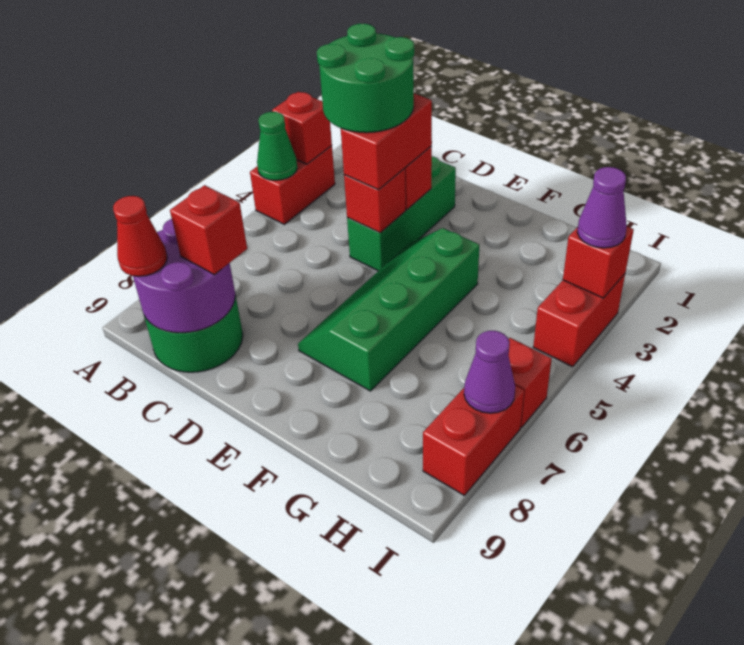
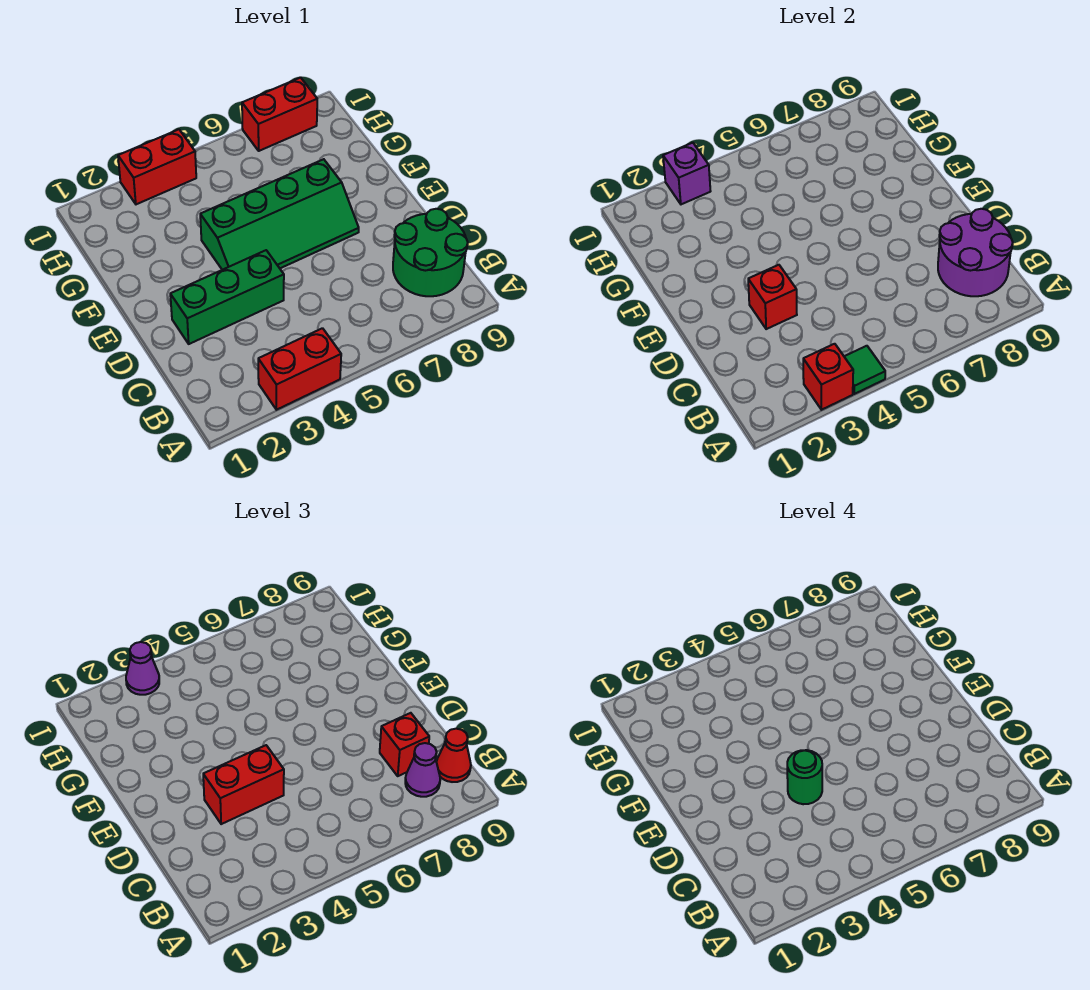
green cone A4 level 2 -> green tile A4 level 2
green round brick C3:D4 level 4 -> green round brick D4 level 4
red brick D4 level 2 -> none
red brick I3 level 2 -> purple brick I3 level 2
red brick I6 level 1 -> none
purple cone I7 level 2 -> purple cone B8 level 3

